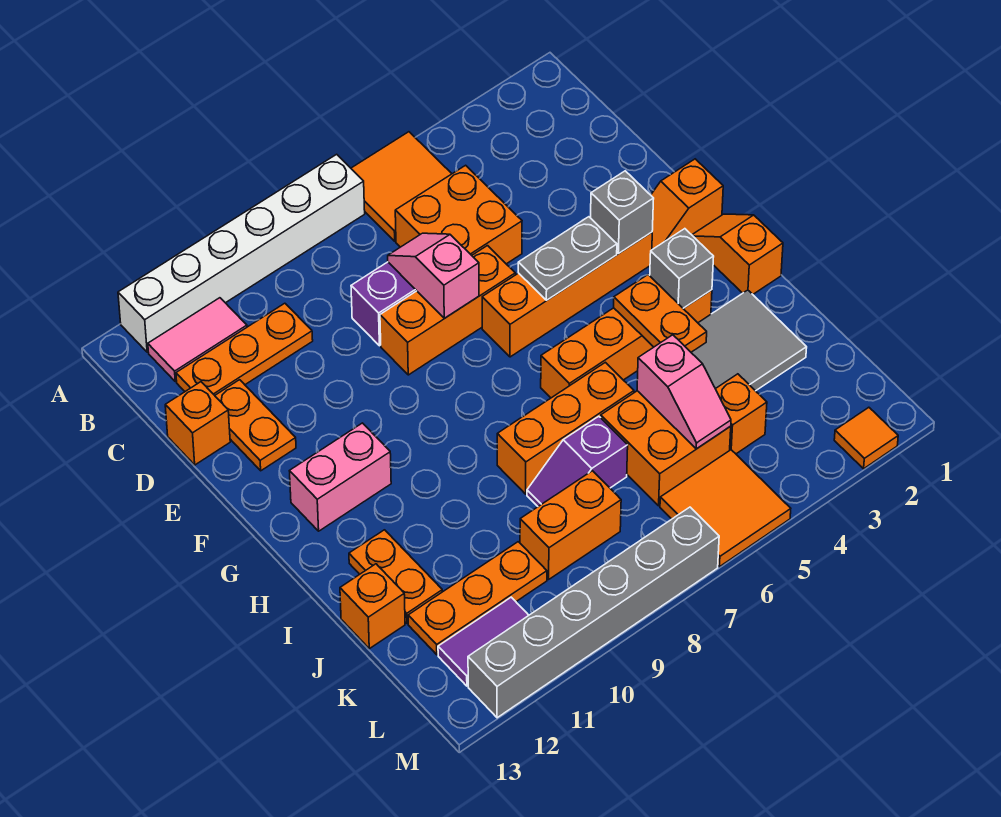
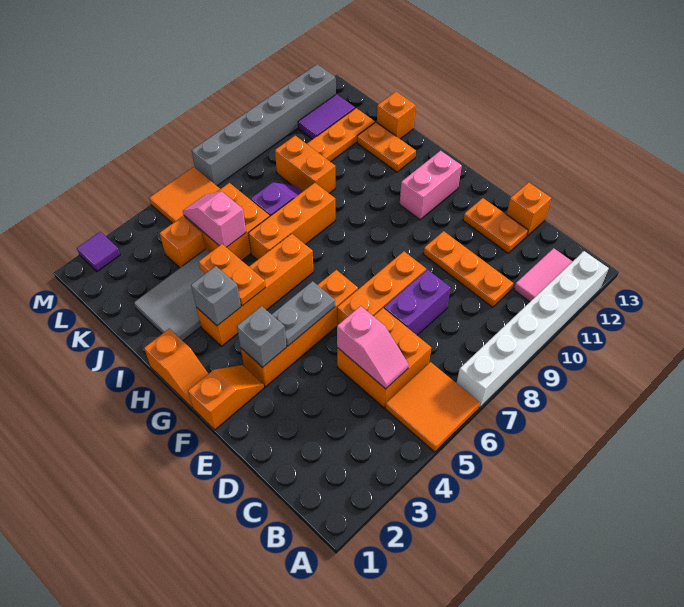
orange plate C10:C12 level 1 -> orange plate C10:E10 level 1
pink slope D7:E7 level 2 top E -> pink slope C5:D5 level 2 top D
orange brick K8:K9 level 1 -> orange brick J9:K9 level 1
orange tile M2 level 1 -> purple tile M2 level 1

